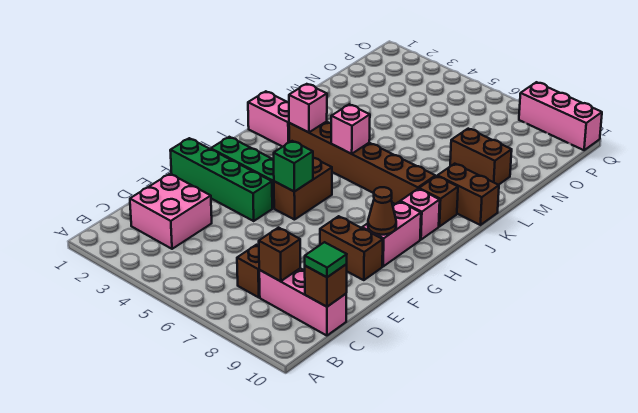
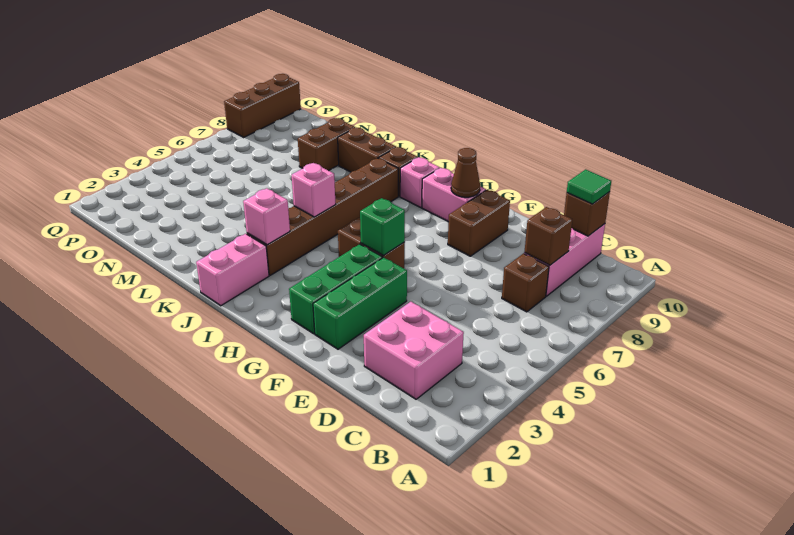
green brick F1:F4 level 1 -> green brick F2:F4 level 1
brown brick K9:K10 level 1 -> brown brick K9:L9 level 1
pink brick Q8:Q10 level 1 -> brown brick Q8:Q10 level 1

